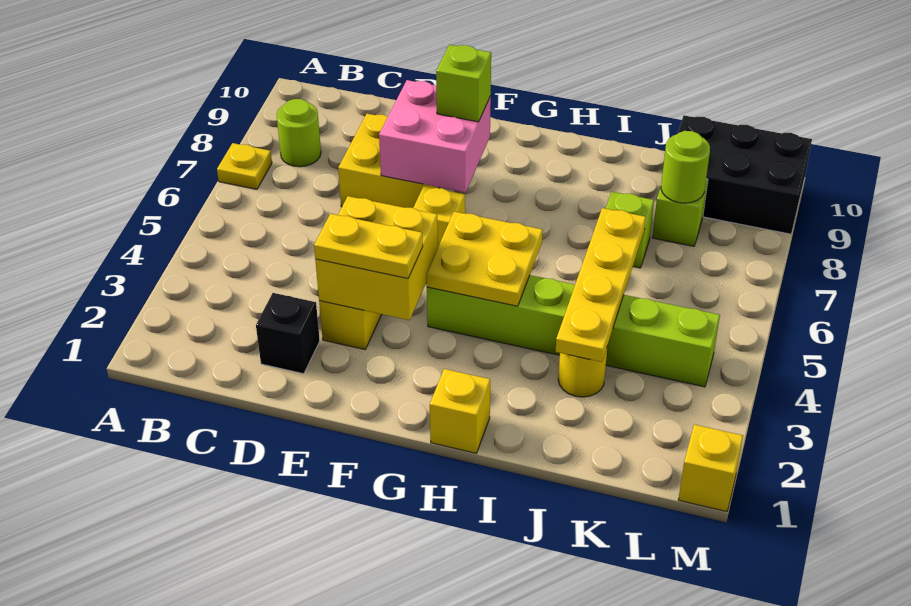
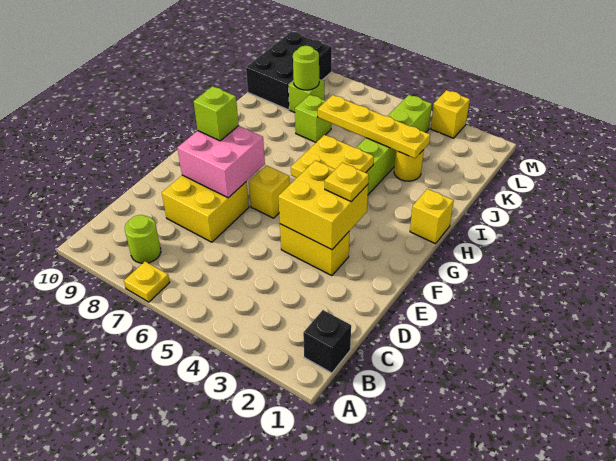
black brick D2 level 1 -> black brick B1 level 1
yellow plate E3:F3 level 3 -> yellow plate F3 level 3
yellow brick M1 level 1 -> yellow brick M3 level 1

